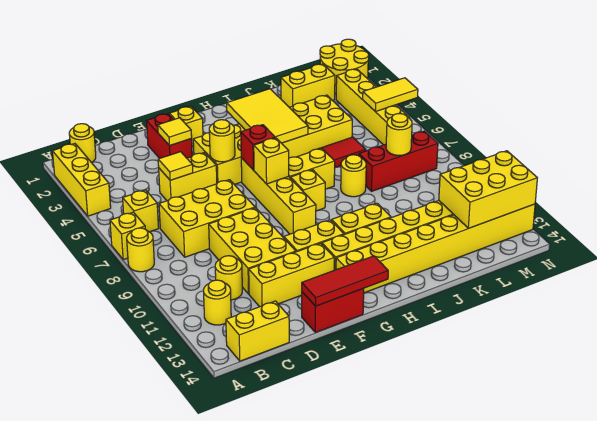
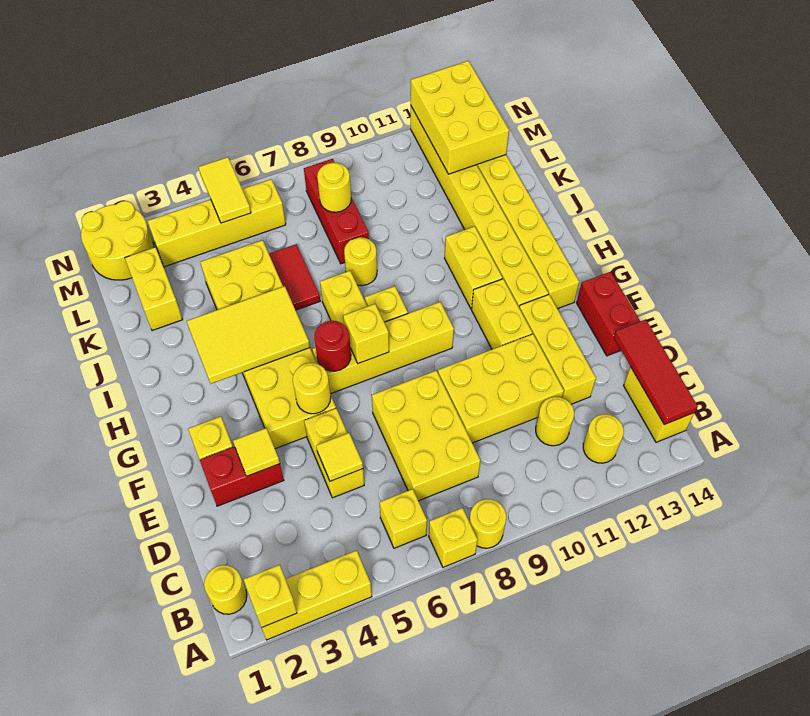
none -> yellow brick A2 level 2
red tile E14:G14 level 2 -> red tile B14:D14 level 2
red brick G6 level 2 -> red round brick G6 level 2

